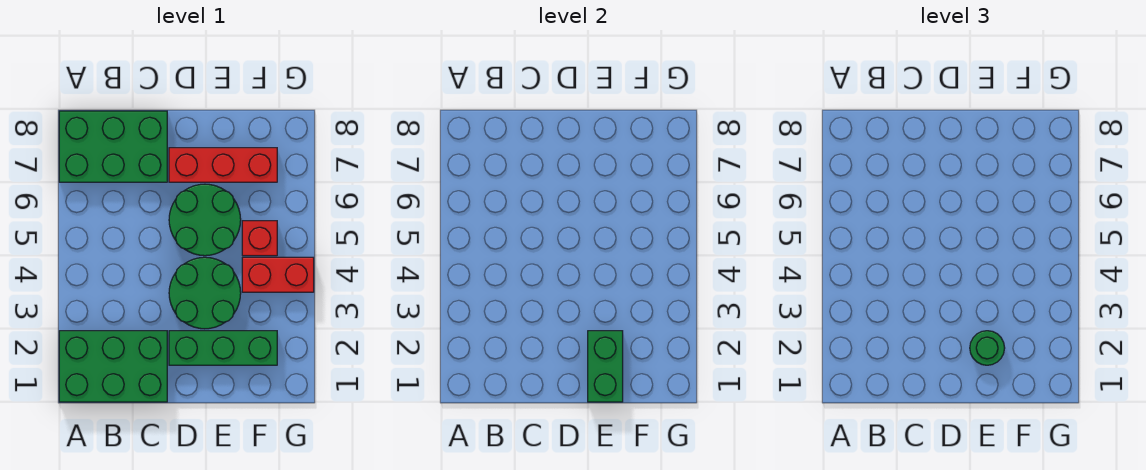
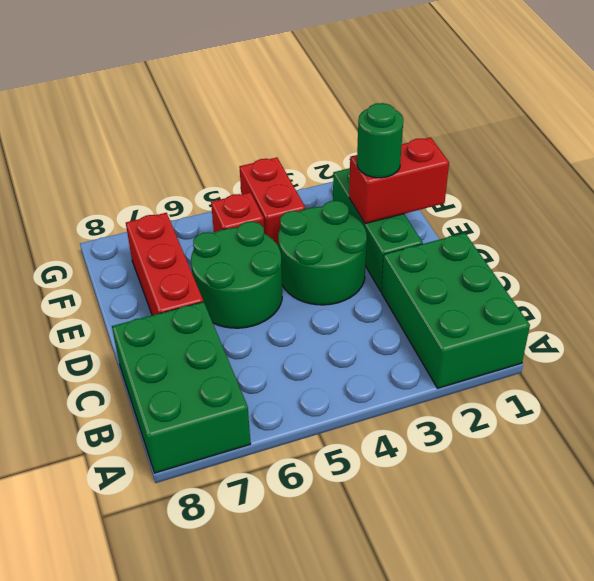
green brick E1:E2 level 2 -> red brick E1:E2 level 2

